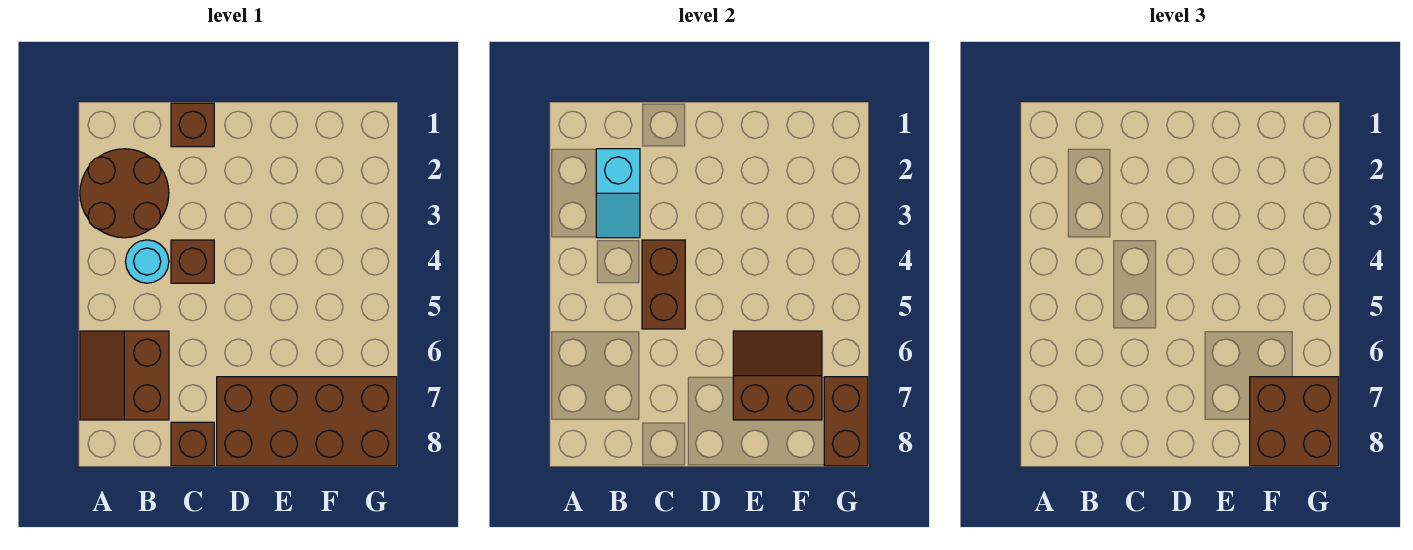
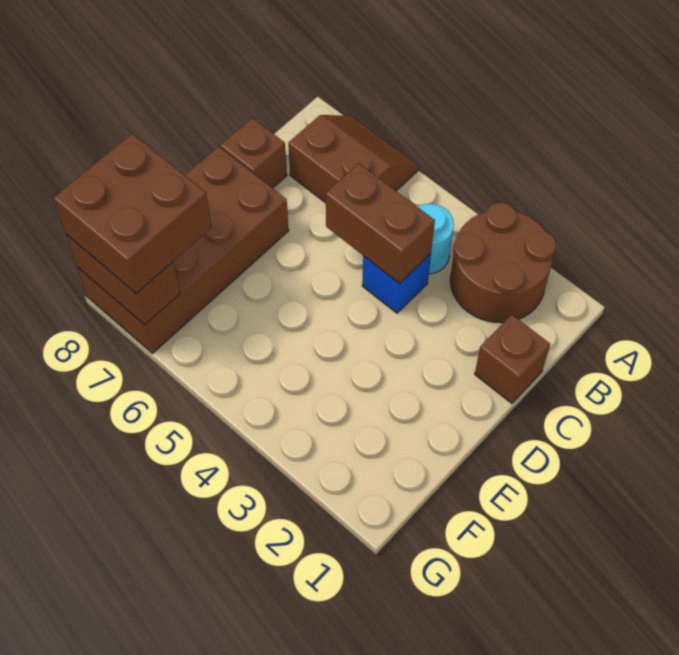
cyan slope B2:B3 level 2 top 2 -> none
brown brick C4 level 1 -> blue brick C4 level 1
brown slope E6:F7 level 2 top 7 -> none

